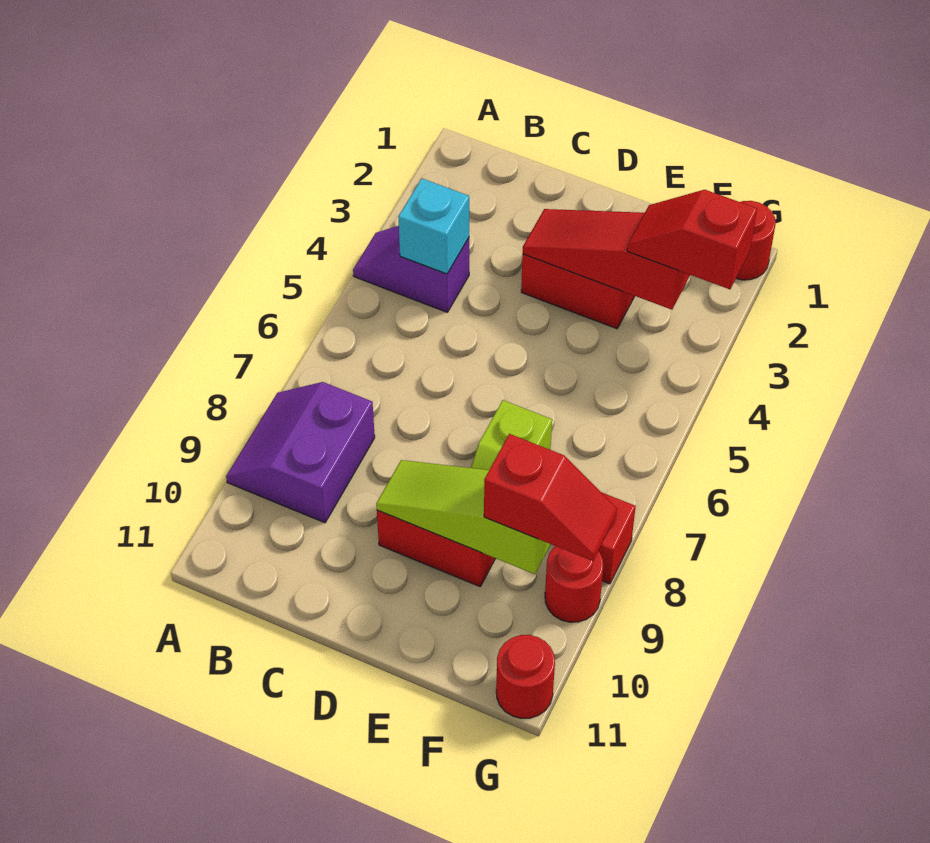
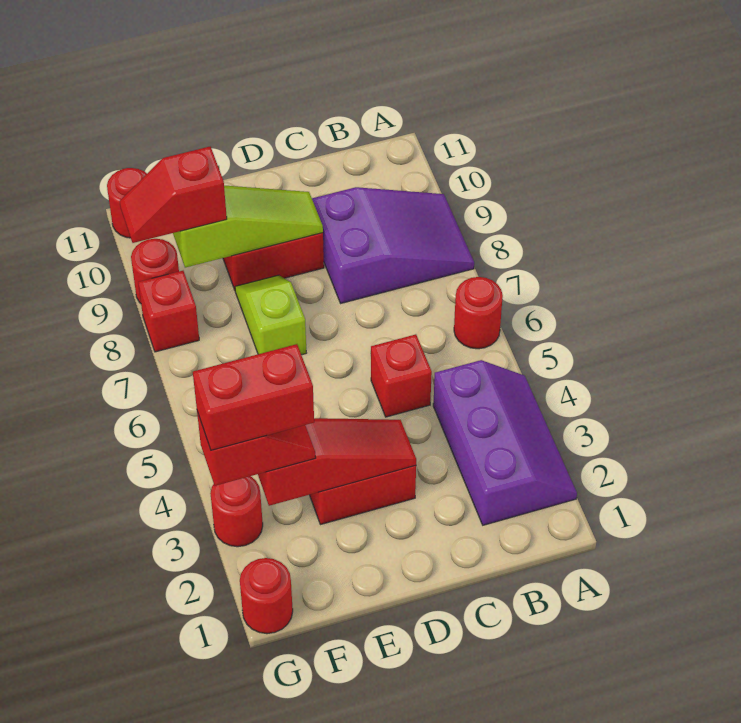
purple slope A4:B4 level 1 top B -> purple slope A2:B4 level 1 top B
none -> red round brick A6 level 1
purple slope A8:B9 level 1 top B -> purple slope A8:C9 level 1 top C
cyan brick B4 level 2 -> none
none -> red brick C5 level 1
none -> red brick F3:G3 level 4
none -> red round brick G3 level 1

